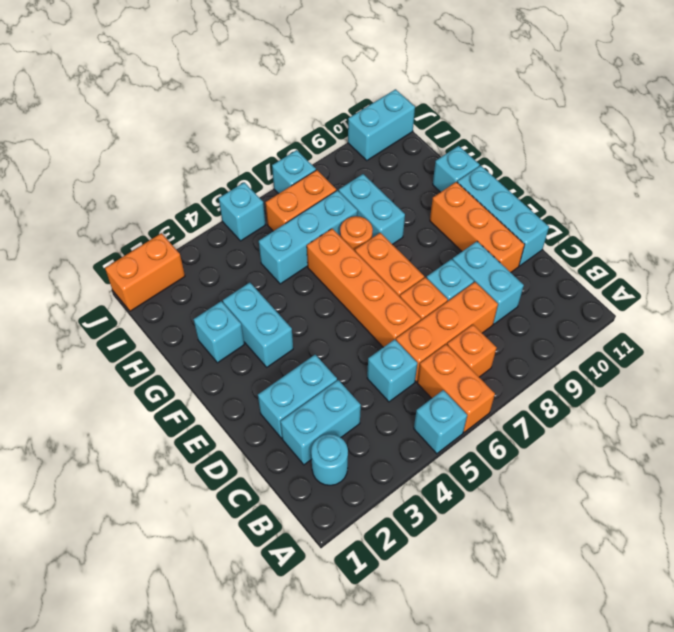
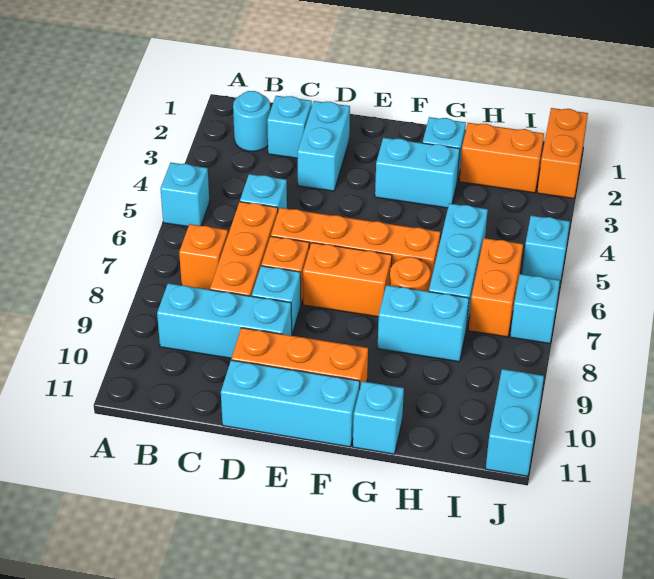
orange brick A6:B6 level 1 -> orange brick H2:I2 level 1
cyan brick C2:C3 level 1 -> cyan brick C2 level 1
cyan brick C9:D9 level 1 -> cyan brick B9:D9 level 1

